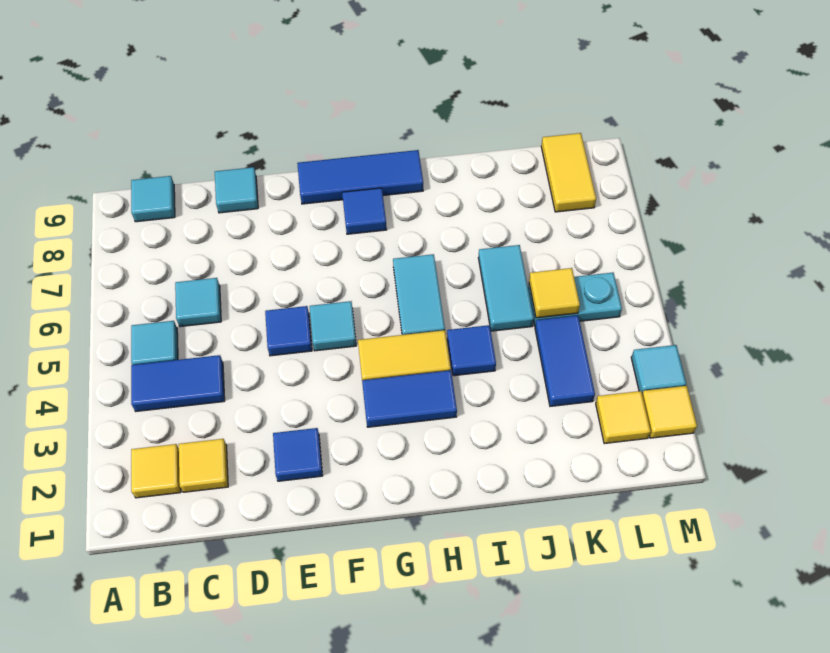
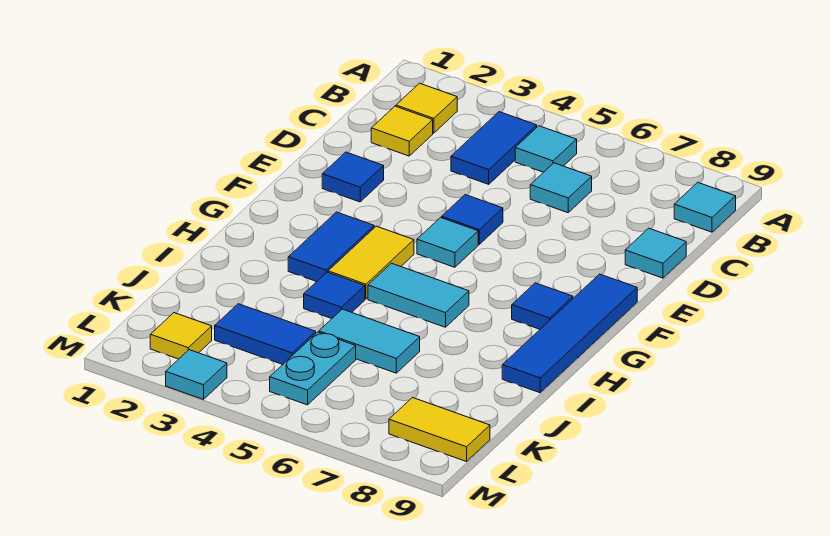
blue tile F9:H9 level 1 -> blue tile F9:I9 level 1
yellow tile K5 level 2 -> none
yellow tile M2 level 1 -> none

